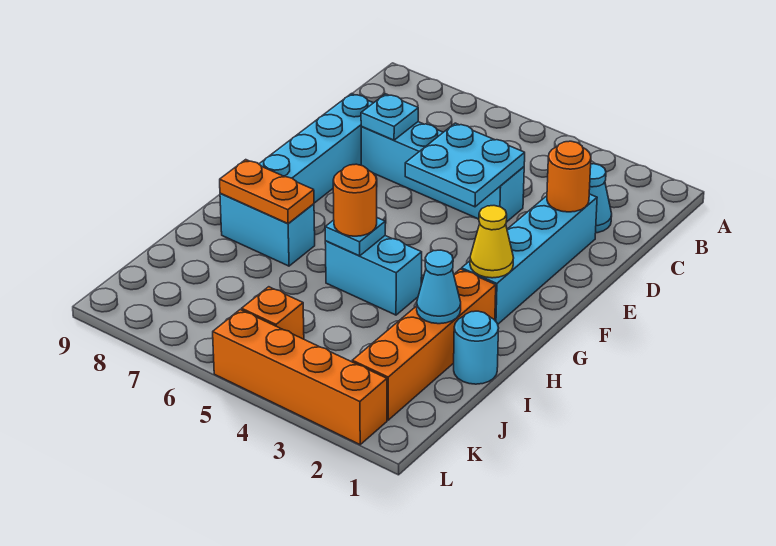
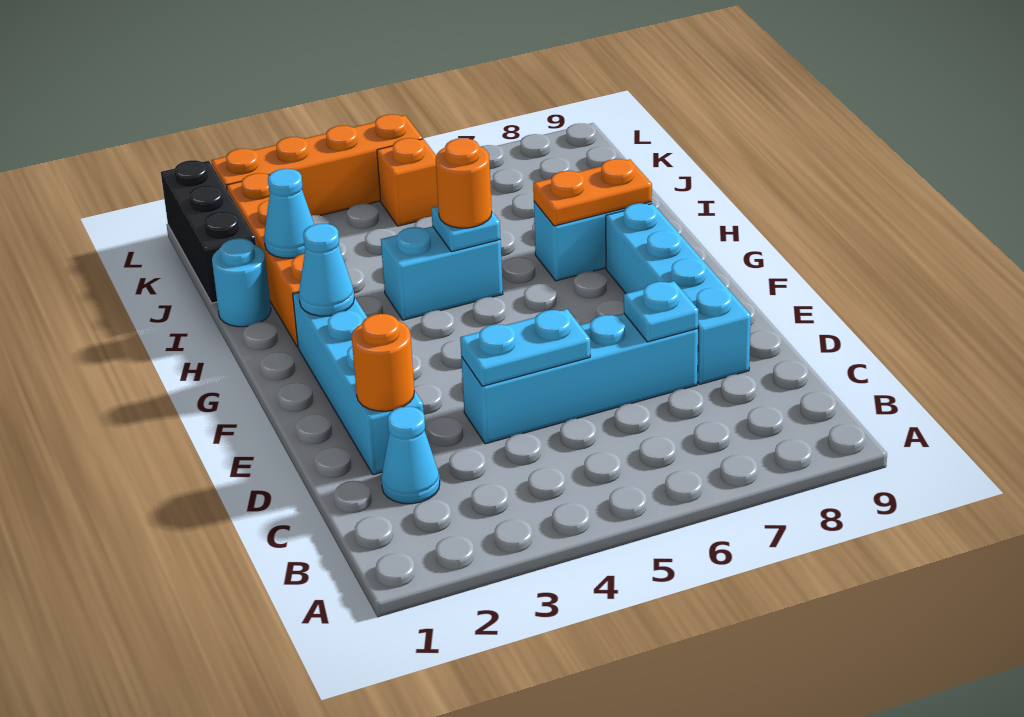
cyan plate D4:E5 level 2 -> cyan plate D4:D5 level 2
yellow cone G2 level 2 -> cyan cone G2 level 2
none -> black brick J1:L1 level 1

